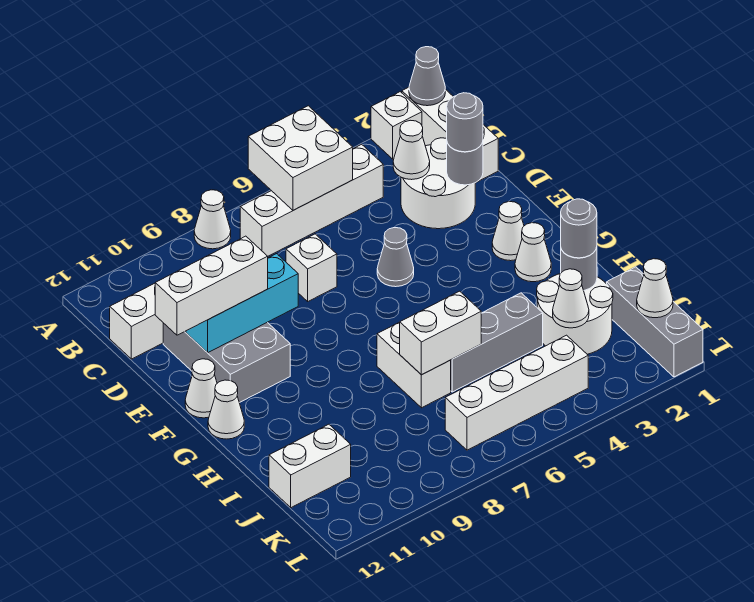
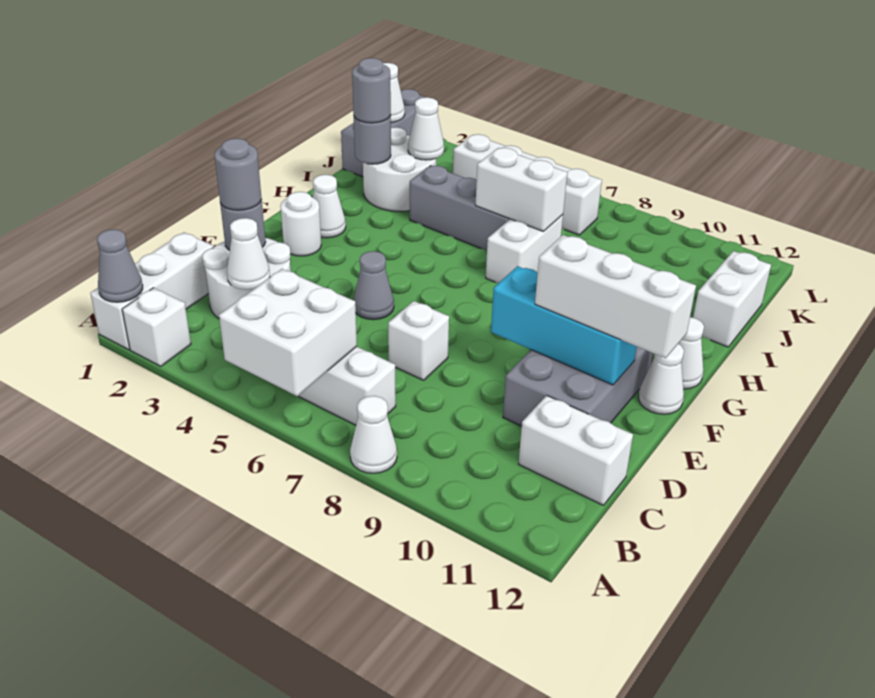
white cone F2 level 1 -> white round brick F2 level 1
white brick J11:J12 level 1 -> white brick I12:J12 level 1

